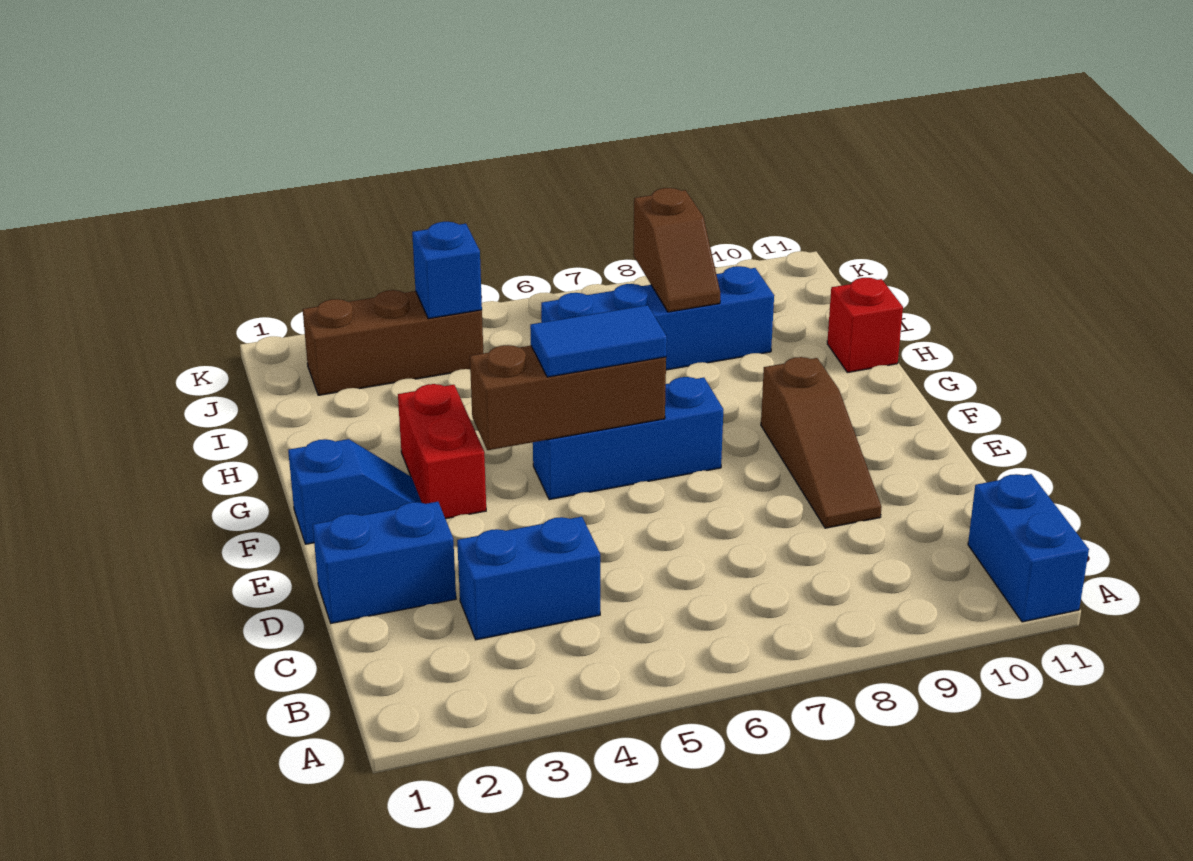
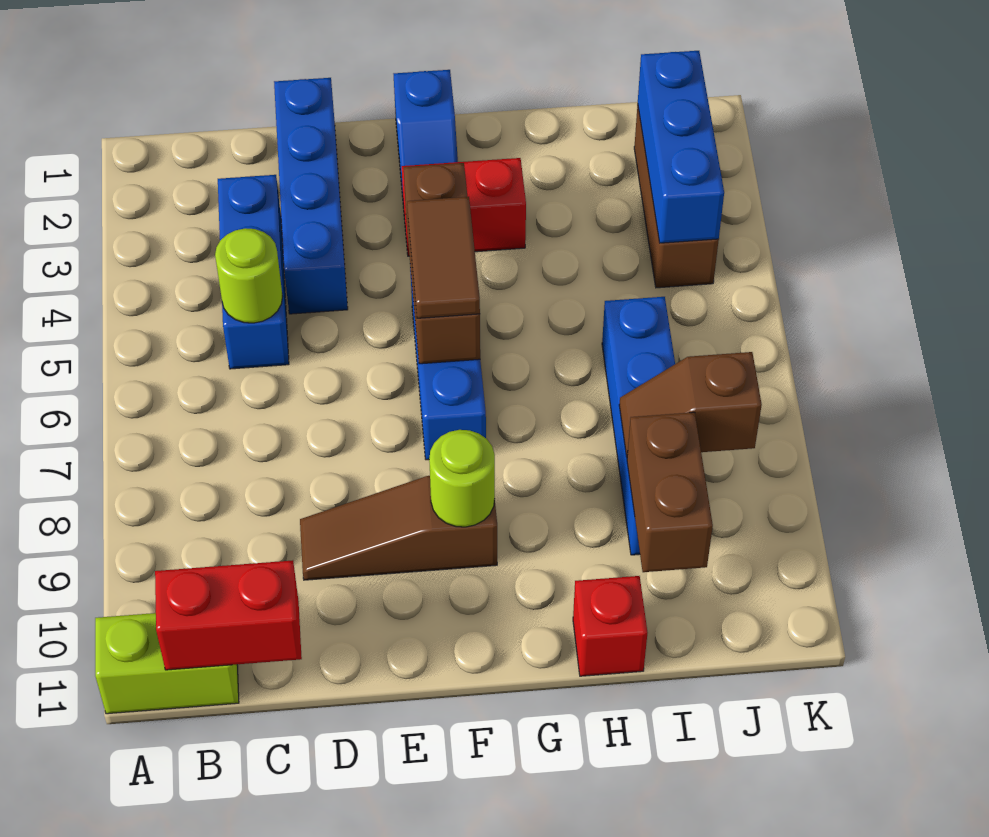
blue brick A11:B11 level 1 -> lime brick A11:B11 level 1
none -> red brick B11:C11 level 2
blue brick C3:C4 level 1 -> blue brick C3:C5 level 1
none -> lime round brick C5 level 2
blue brick D1:D2 level 1 -> blue brick D1:D4 level 1
blue tile F5:F6 level 3 -> brown tile F5:F6 level 3
none -> lime round brick F9 level 2
none -> brown brick I9:I10 level 2
blue brick J4 level 2 -> blue brick J2:J4 level 2

